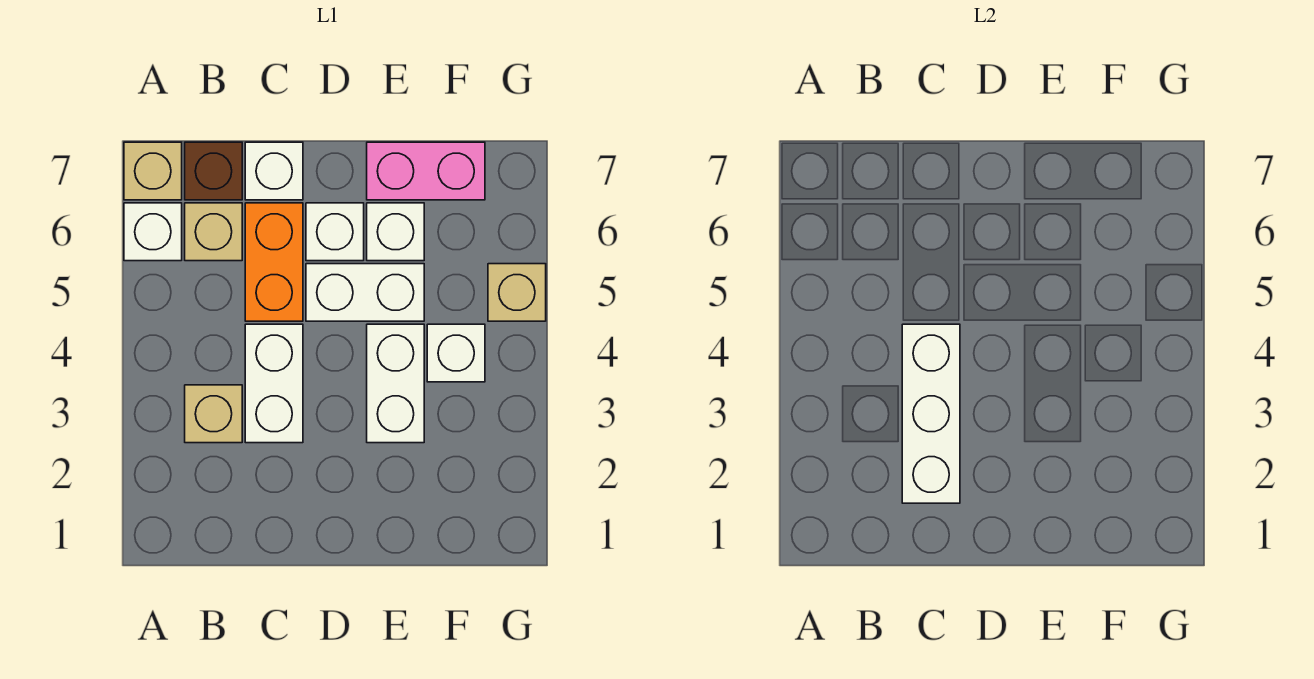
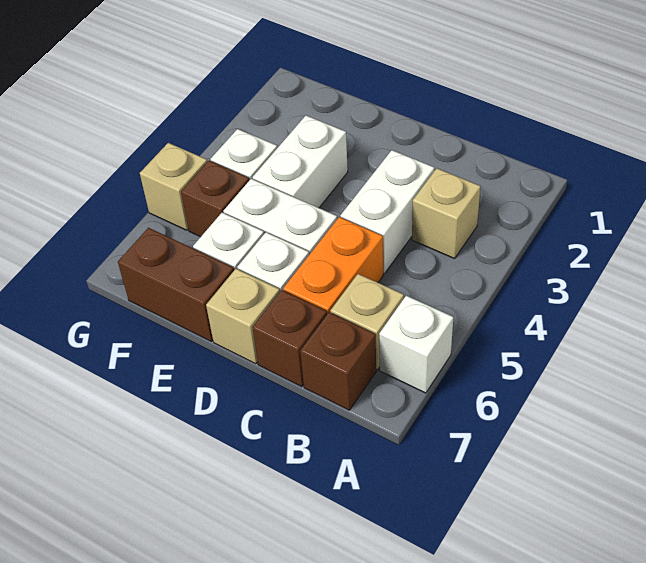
tan brick A7 level 1 -> tan brick D7 level 1
white brick C2:C4 level 2 -> none
white brick C7 level 1 -> brown brick C7 level 1
pink brick E7:F7 level 1 -> brown brick E7:F7 level 1
none -> brown brick F5 level 1

